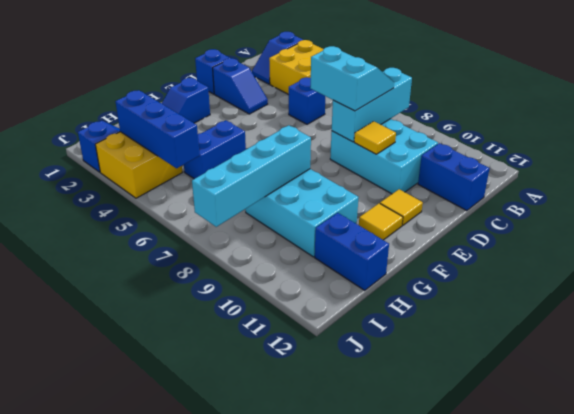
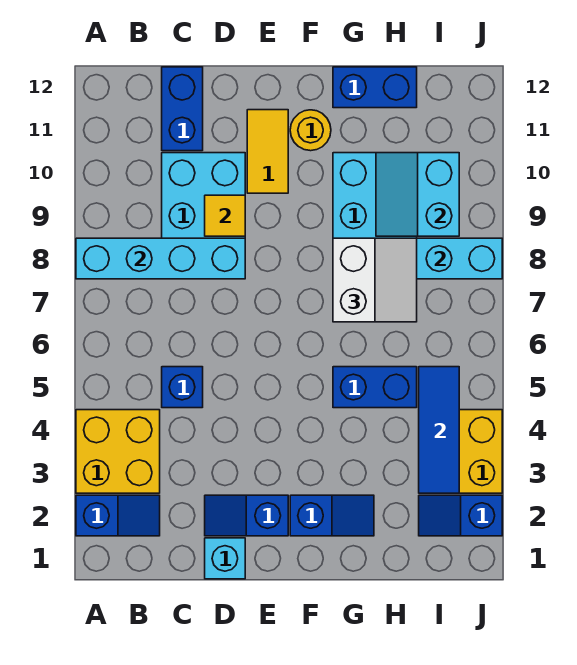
cyan brick B8:D8 level 2 -> cyan brick A8:D8 level 2
cyan slope C7:D8 level 3 top D -> cyan slope H9:I10 level 2 top I
blue brick D1 level 1 -> cyan brick D1 level 1
blue slope D2:D3 level 1 top 2 -> blue slope D2:E2 level 1 top E
yellow tile E11 level 1 -> yellow tile E10:E11 level 1
yellow tile F11 level 1 -> yellow round brick F11 level 1
none -> white slope G7:H8 level 3 top G
blue brick H11:H12 level 1 -> blue brick G12:H12 level 1
blue brick I3:I5 level 2 -> blue tile I3:I5 level 2

